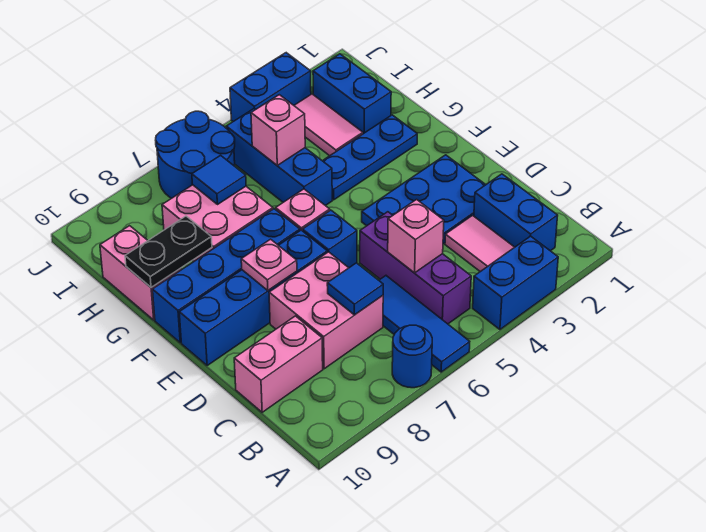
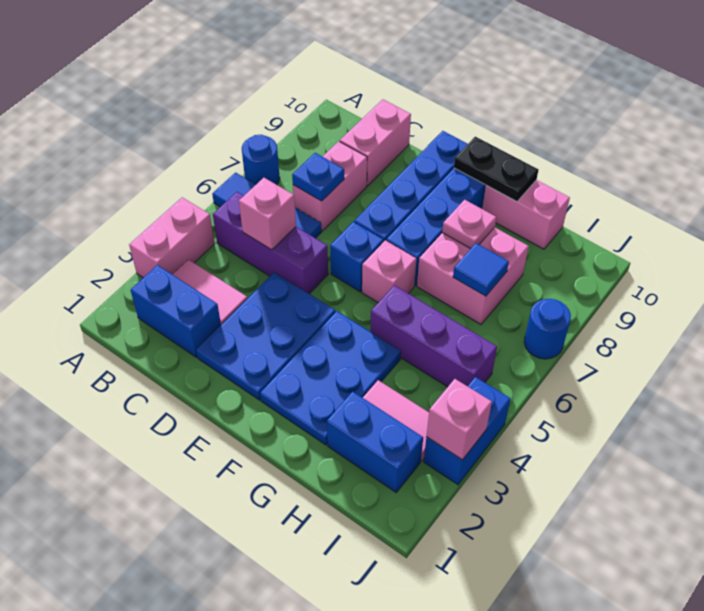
blue brick A3:A4 level 1 -> pink brick A3:A4 level 1
pink brick C7:D8 level 1 -> pink brick C7:C8 level 1
blue tile C7 level 2 -> blue plate C7 level 2
pink plate E8 level 2 -> pink plate G8 level 2
blue plate G2:G4 level 1 -> blue plate F2:G4 level 1
blue brick G5:I5 level 1 -> purple brick G5:I5 level 1
black plate G9:G10 level 2 -> black plate F10:G10 level 2
pink brick H5 level 2 -> pink brick J3 level 2
blue round brick I6:J7 level 1 -> blue round brick J7 level 1

